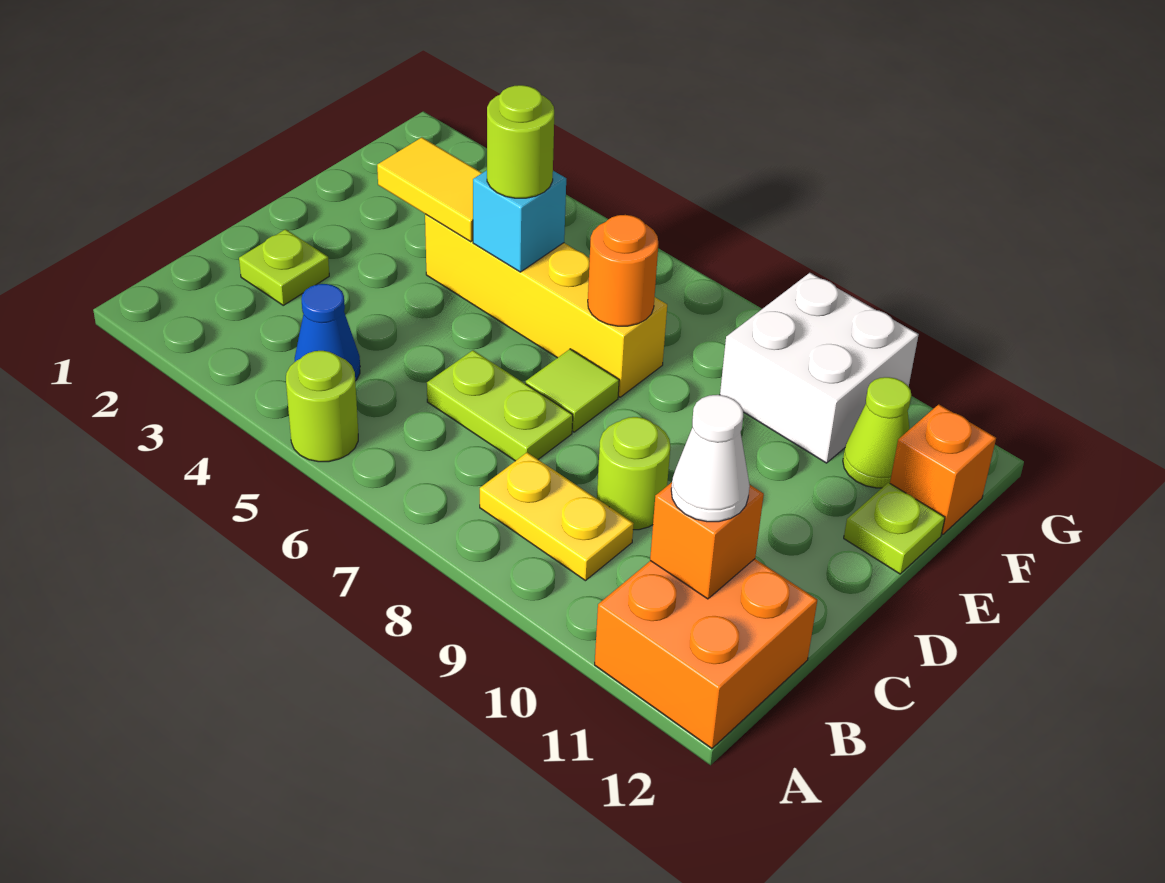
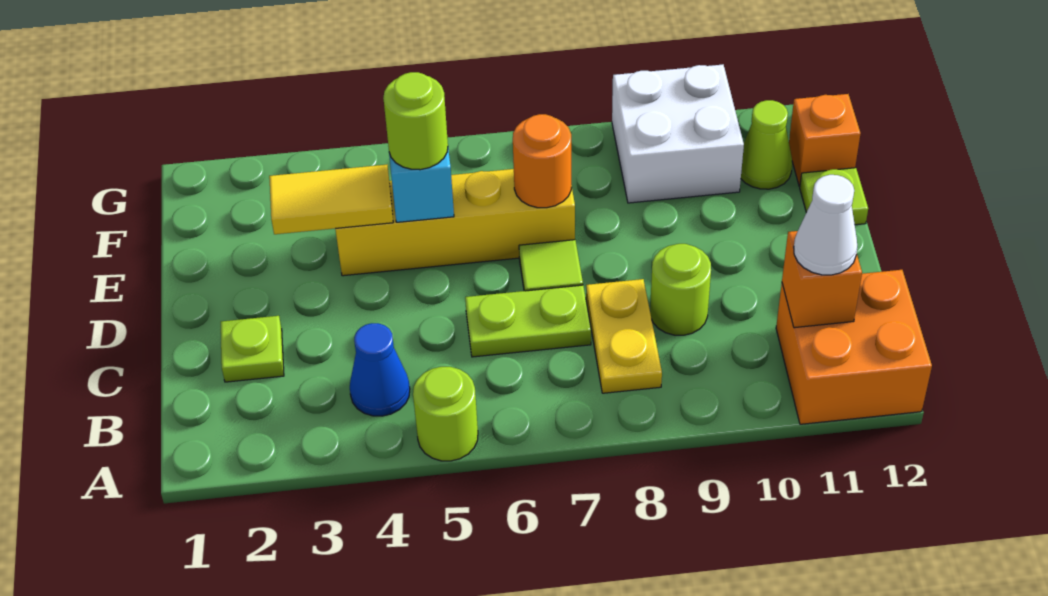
yellow plate B8:B9 level 1 -> yellow plate B8:C8 level 1

